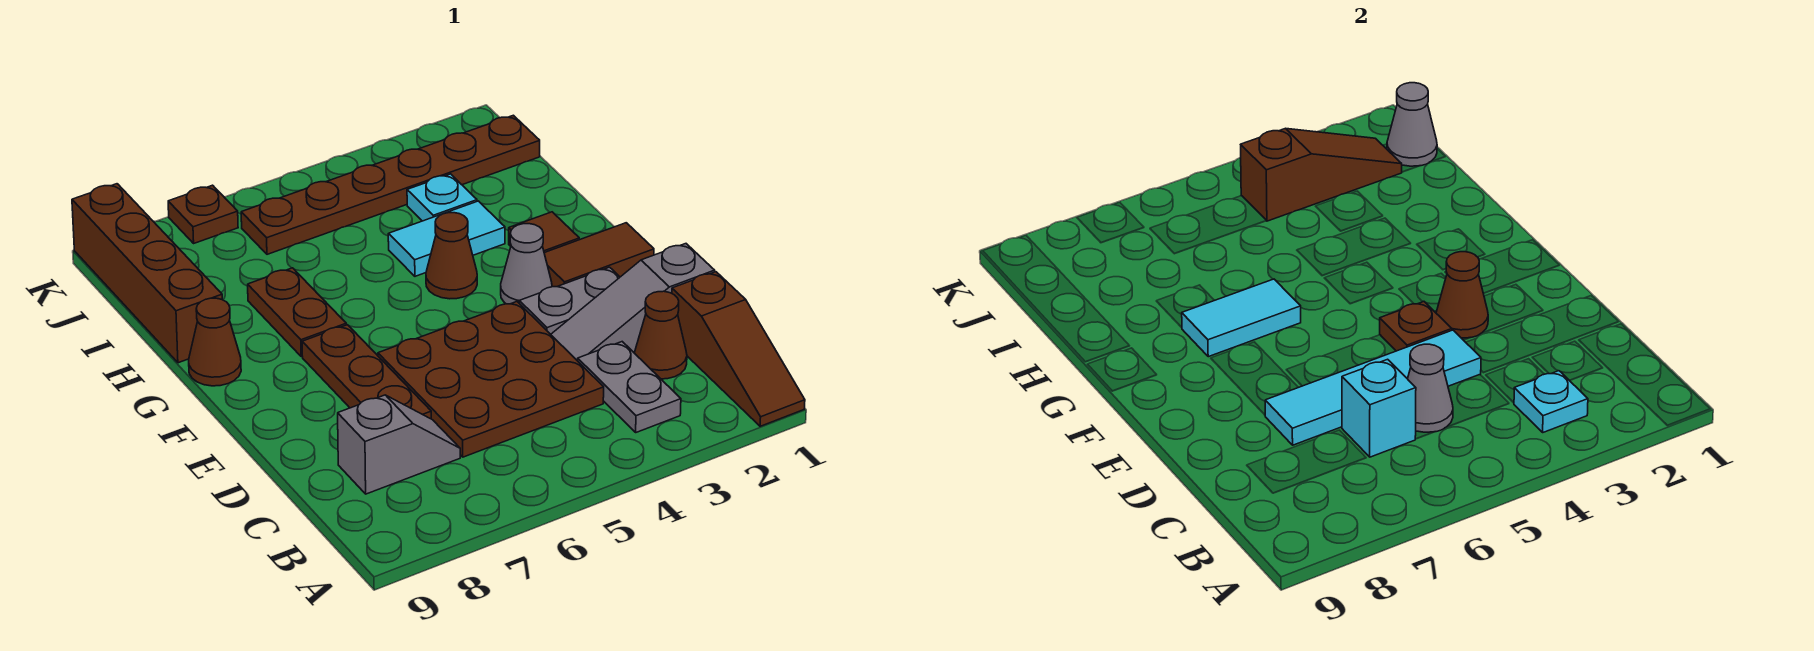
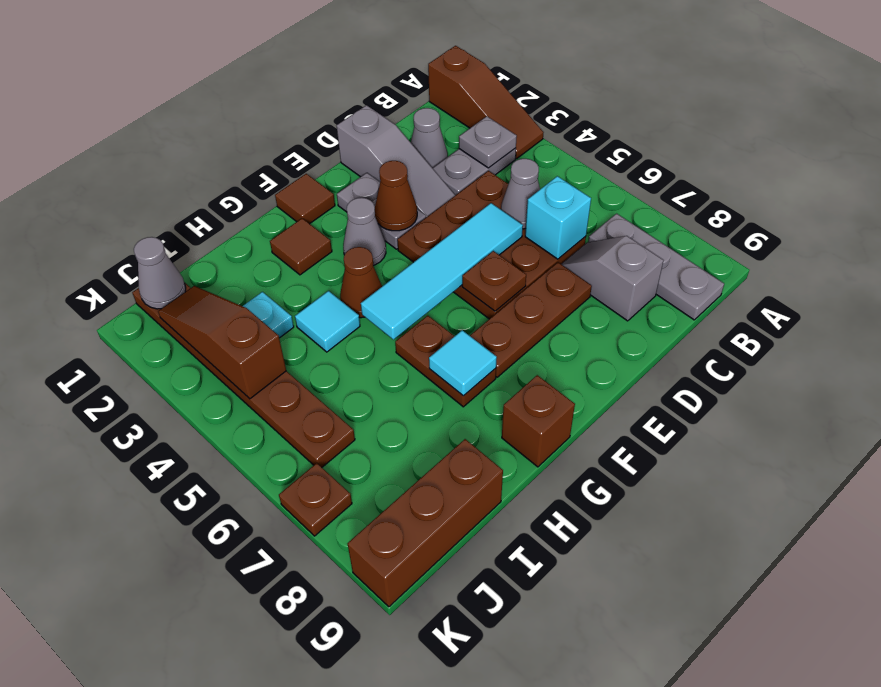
brown slope A1:C1 level 1 top C -> brown slope A1:A3 level 1 top 1
cyan plate B3 level 2 -> grey plate B3 level 2
none -> grey plate B7:B9 level 1
brown cone C2 level 1 -> grey cone C2 level 1
cyan tile D4:D7 level 2 -> cyan tile D5:G5 level 2
brown plate E4 level 2 -> brown plate E6 level 2
brown tile F1:F2 level 1 -> brown tile F1 level 1
cyan tile G6:G7 level 2 -> cyan tile G7 level 2
brown plate G7:H7 level 1 -> brown plate G6:G7 level 1
brown cone G9 level 1 -> brown brick G9 level 1
cyan tile H3:H4 level 1 -> cyan tile H4 level 1
brown brick H9:K9 level 1 -> brown brick I9:K9 level 1

